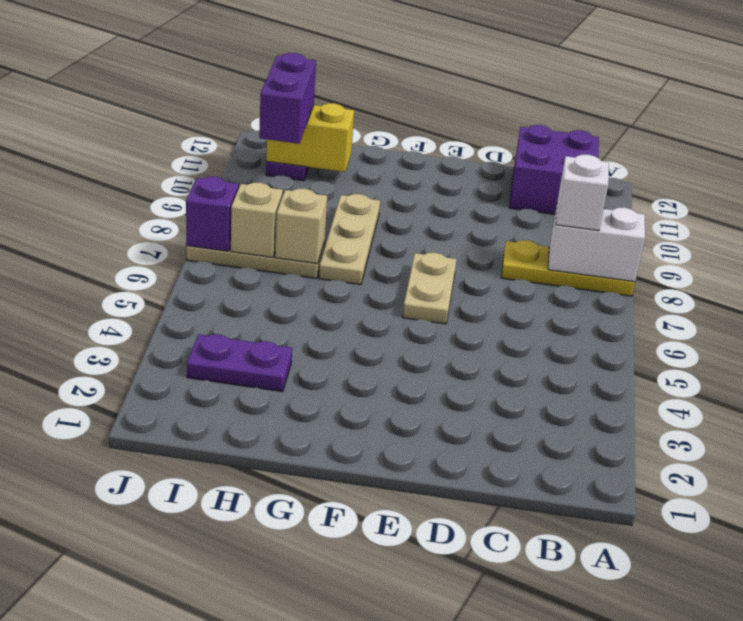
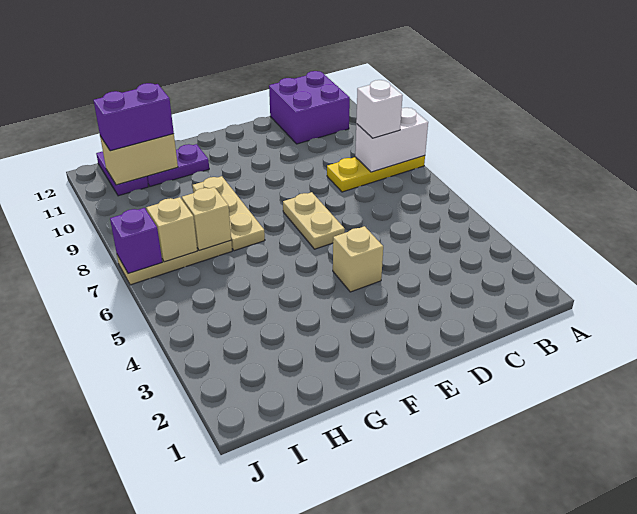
none -> tan brick E4 level 1
purple plate H3:I3 level 1 -> purple plate G11:H11 level 1
yellow brick H11:I11 level 2 -> tan brick H11:I11 level 2
purple brick I10:I11 level 3 -> purple brick H11:I11 level 3

